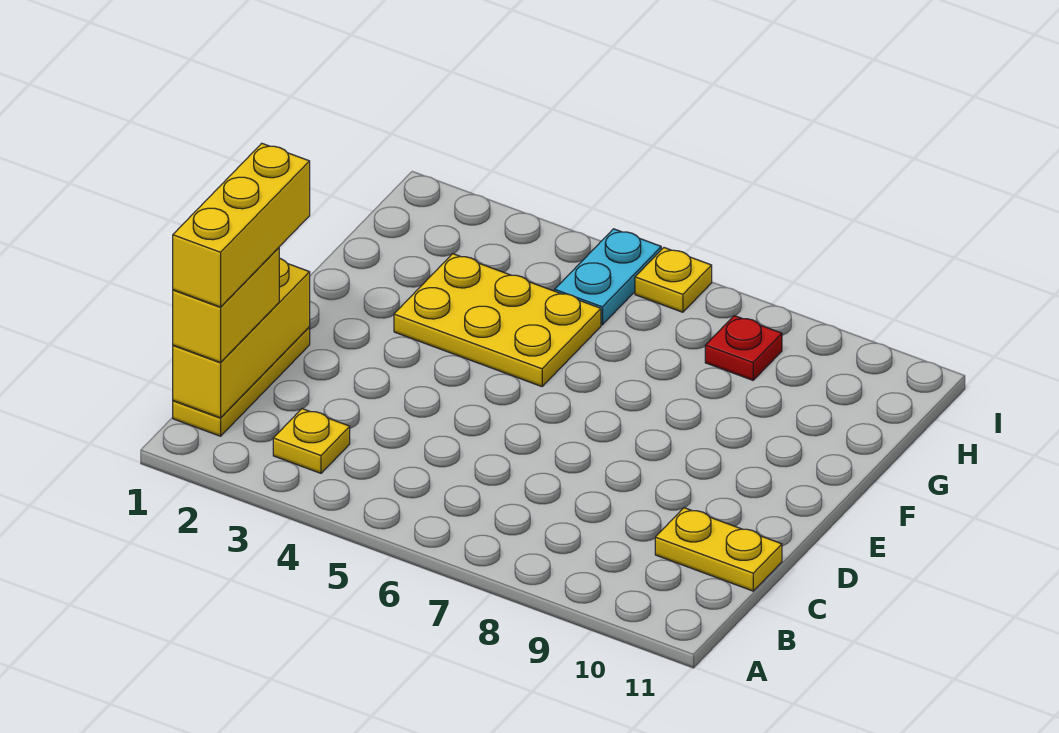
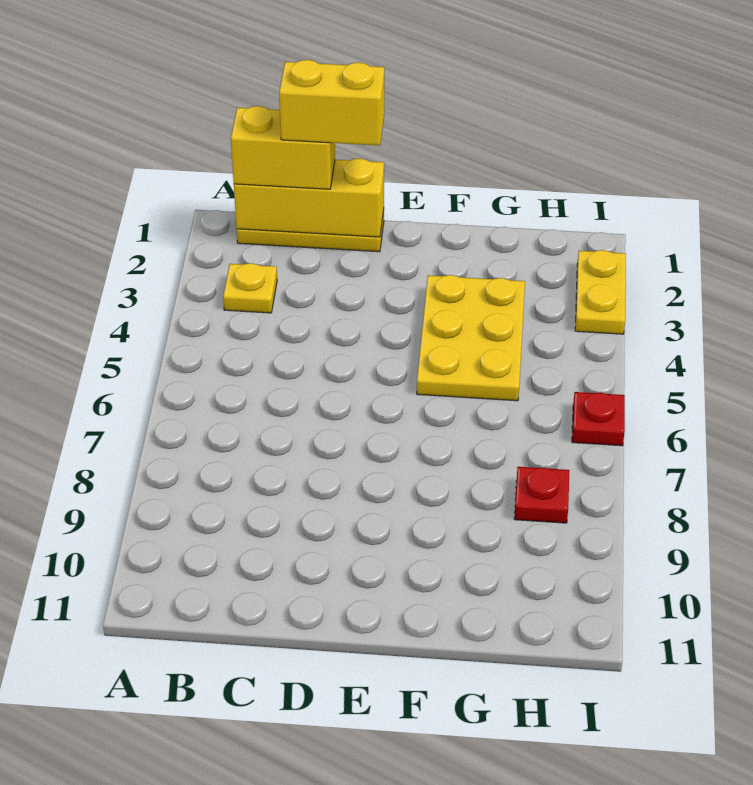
yellow brick B1:D1 level 4 -> yellow brick C1:D1 level 4
yellow plate C10:C11 level 1 -> yellow plate I2:I3 level 1
cyan plate H5:I5 level 1 -> none
yellow plate I6 level 1 -> red plate I6 level 1

